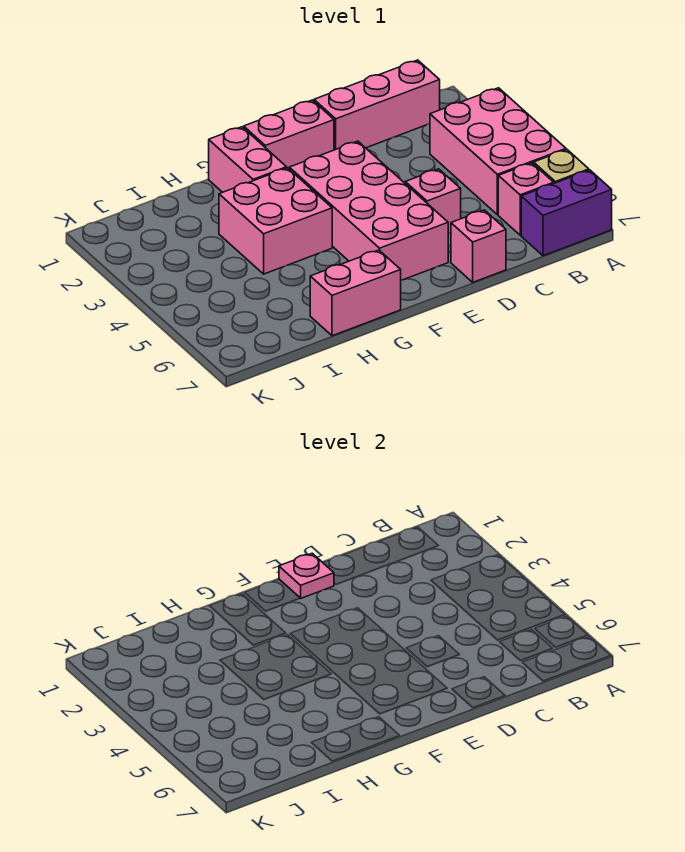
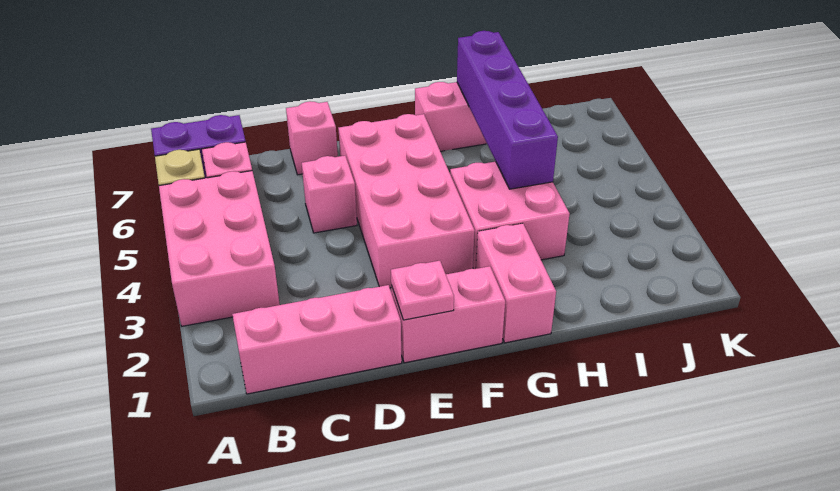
none -> purple brick H4:H7 level 2

